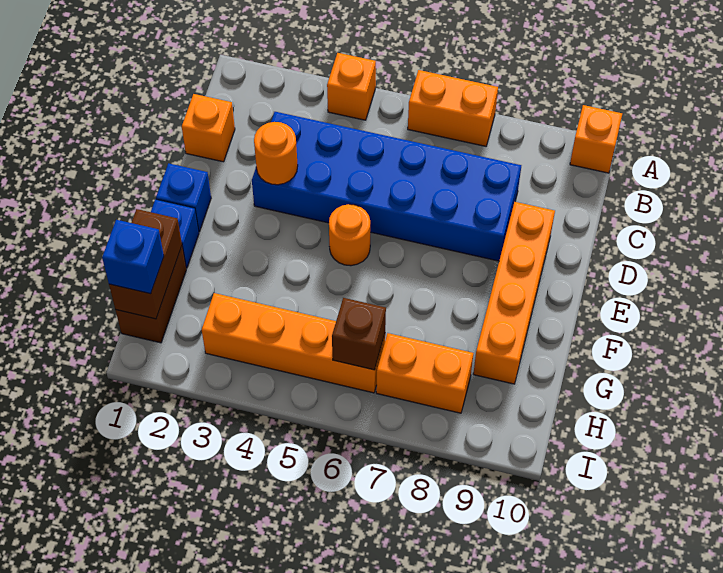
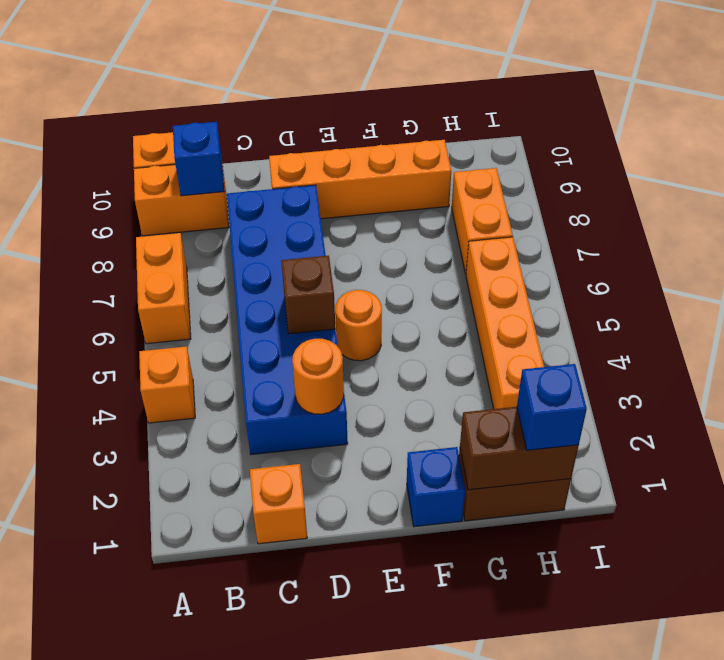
none -> orange brick A9:B9 level 1
blue brick E1 level 1 -> blue brick B9 level 2
brown brick H6 level 2 -> brown brick D5 level 2

